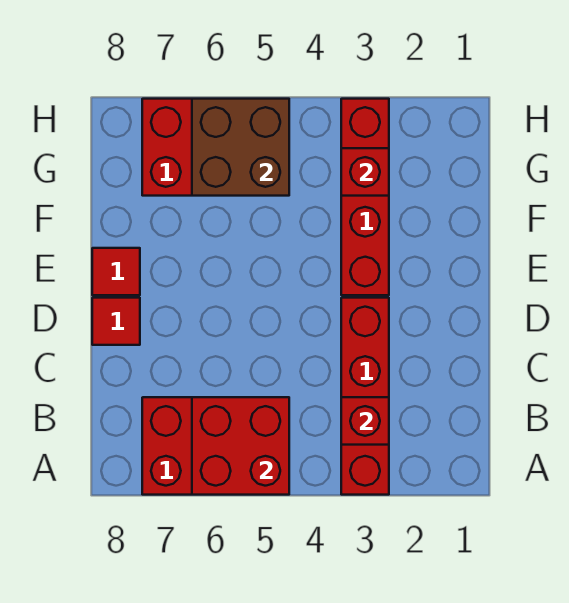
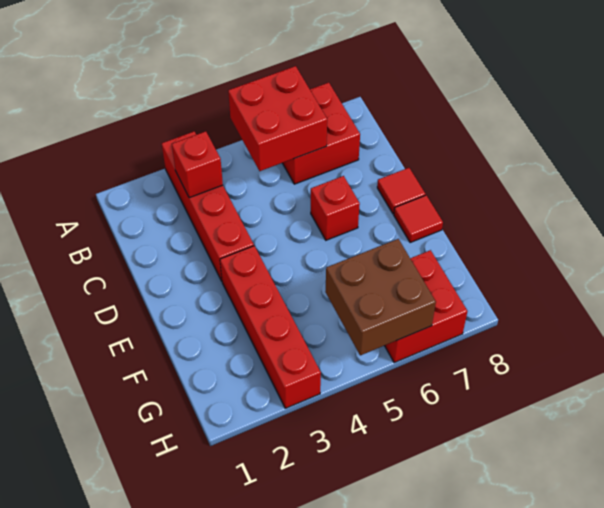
red brick G3 level 2 -> red brick D6 level 1

